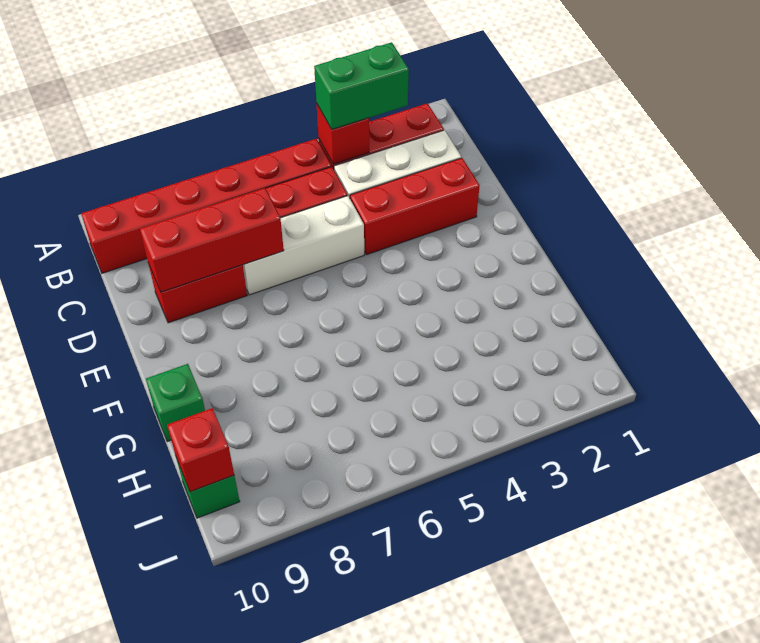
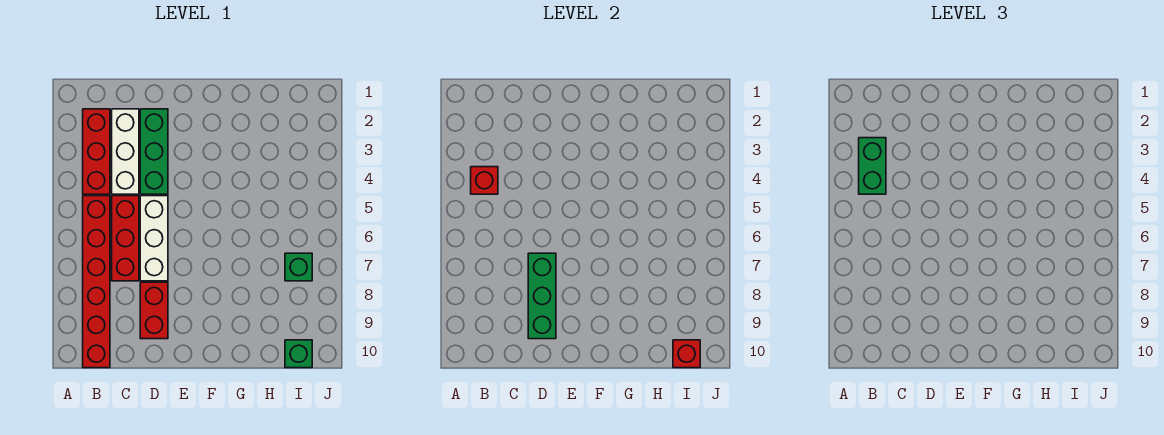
red brick D2:D4 level 1 -> green brick D2:D4 level 1
red brick D7:D9 level 2 -> green brick D7:D9 level 2
green brick G10 level 1 -> green brick I7 level 1

